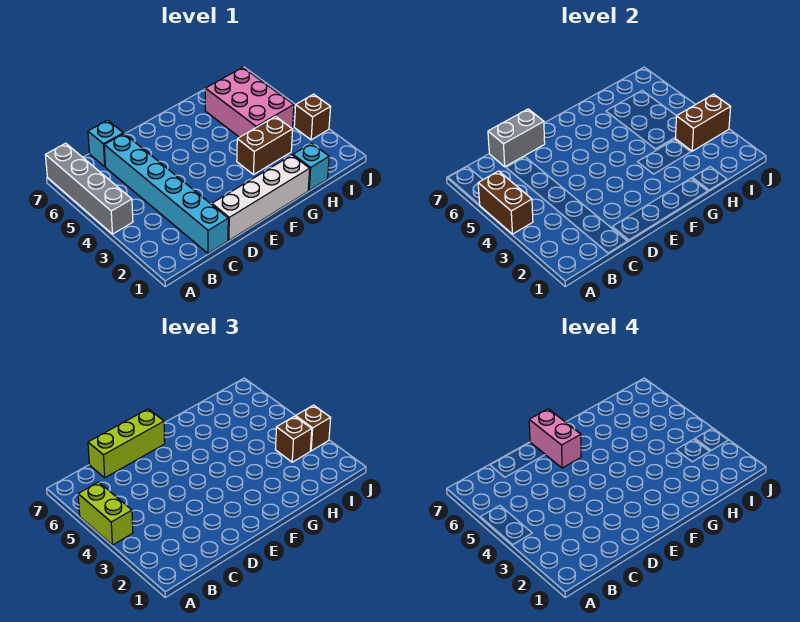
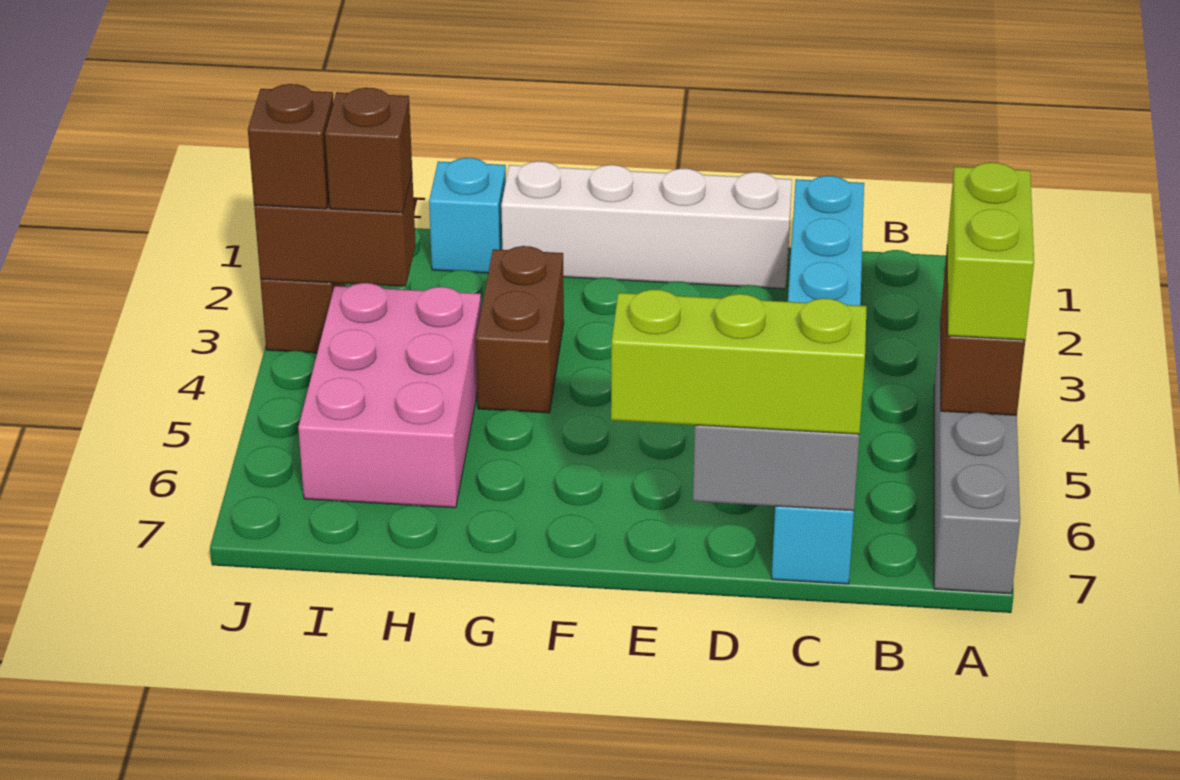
pink brick E6:E7 level 4 -> none
brown brick G3:H3 level 1 -> brown brick G3:G4 level 1

